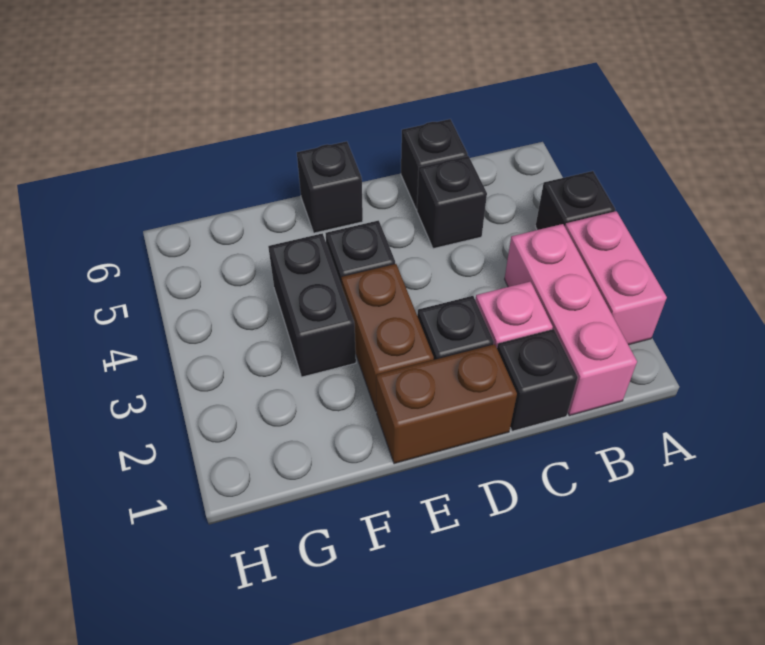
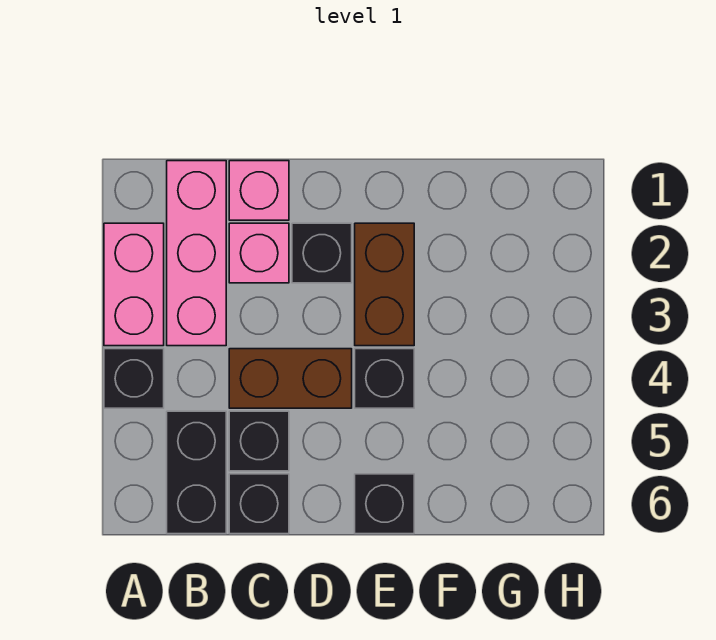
black brick C1 level 1 -> pink brick C1 level 1
brown brick D1:E1 level 1 -> brown brick C4:D4 level 1
black brick F3:F4 level 1 -> black brick B5:B6 level 1

